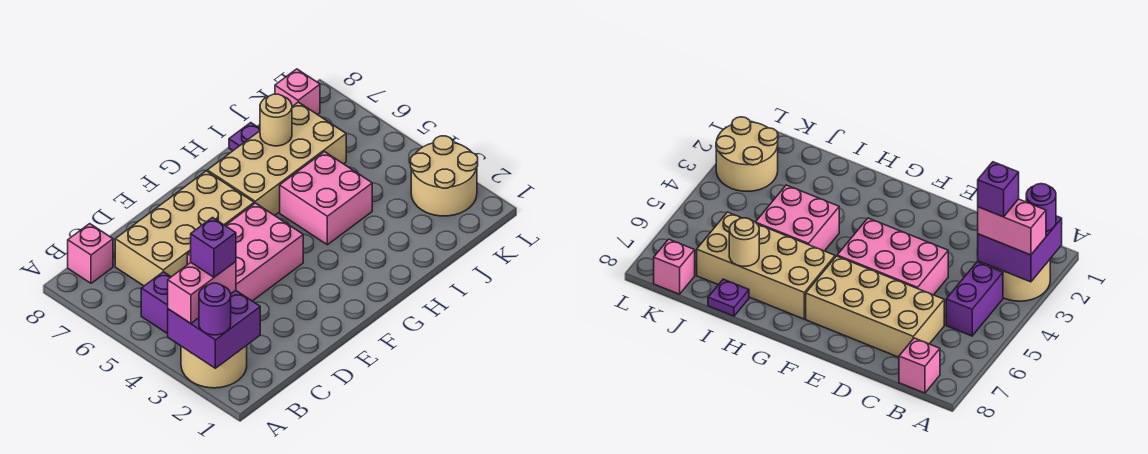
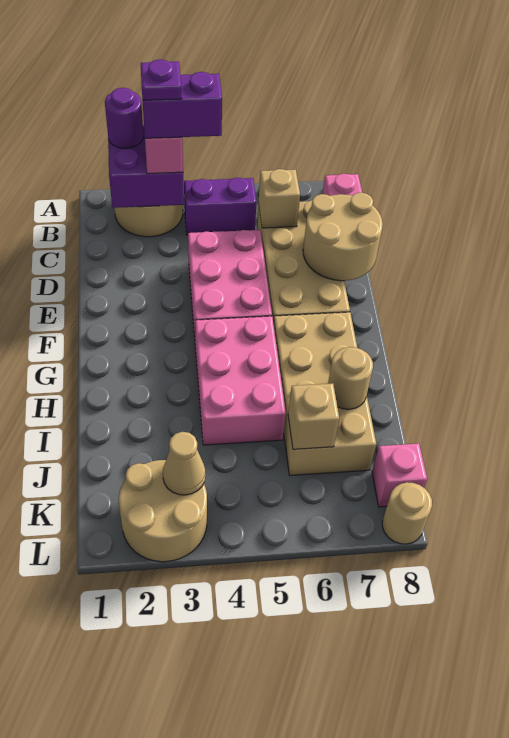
purple brick B3 level 4 -> purple brick B3:B4 level 4
none -> tan brick C6 level 2
none -> tan round brick D7:E8 level 2
pink brick H4:I5 level 1 -> pink brick G4:I5 level 1
purple plate I8 level 1 -> purple plate B3 level 5
none -> tan brick J6 level 2
none -> tan cone K3 level 2
none -> tan round brick L8 level 1

